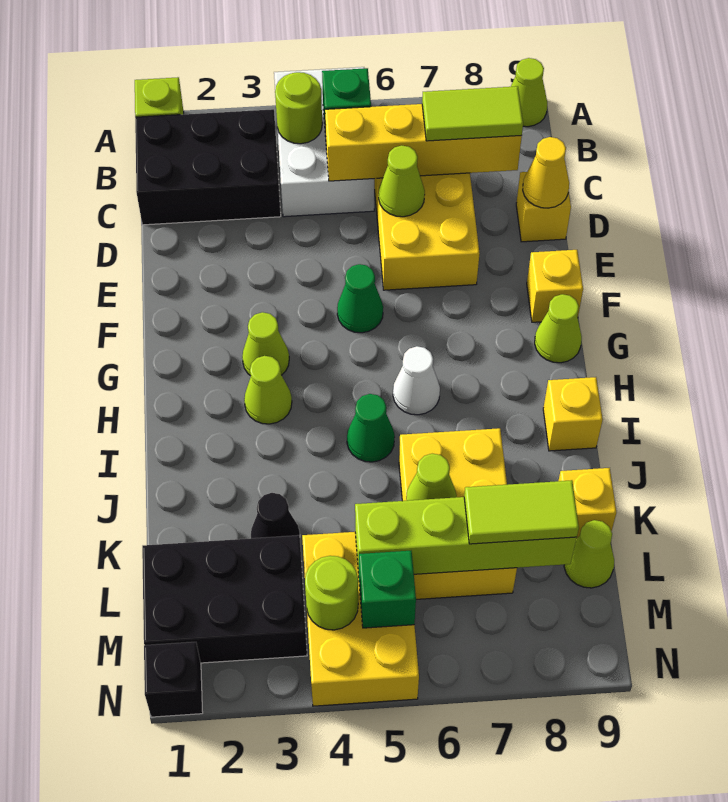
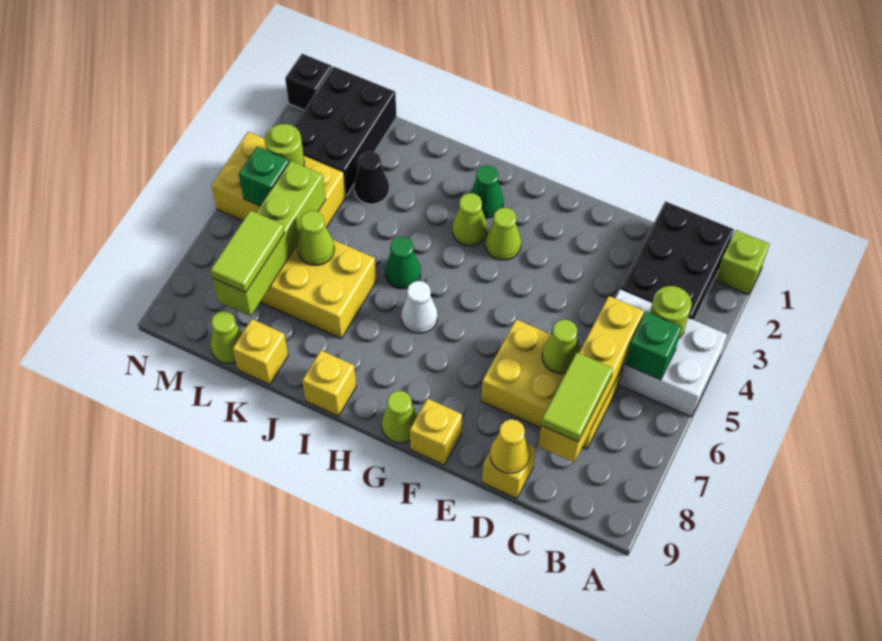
lime cone A9 level 1 -> none
green cone F5 level 1 -> green cone H2 level 1

